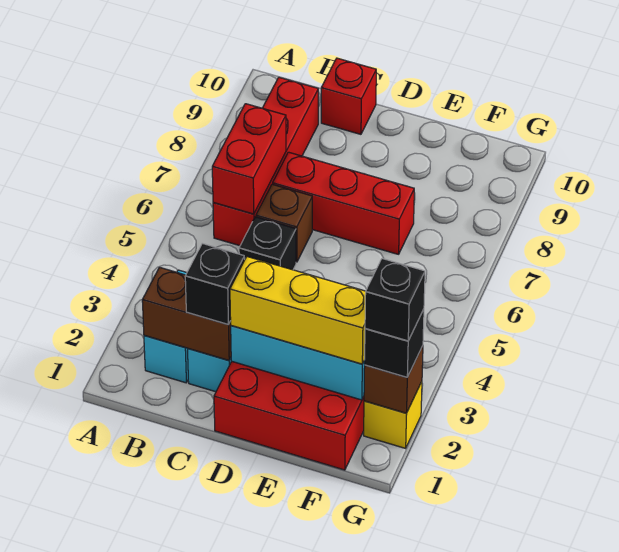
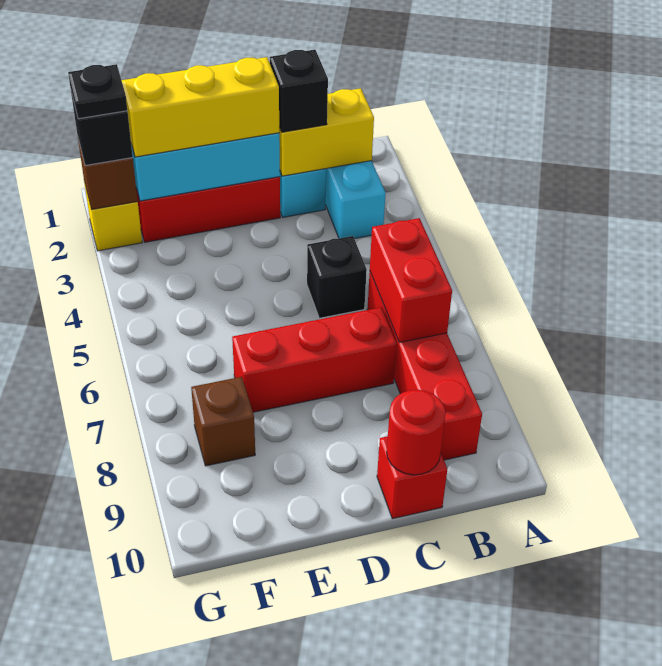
brown brick B2:C2 level 2 -> yellow brick B2:C2 level 2
brown brick C6 level 1 -> brown brick F8 level 1
none -> red round brick C10 level 2
black brick G2 level 4 -> black plate G2 level 4

